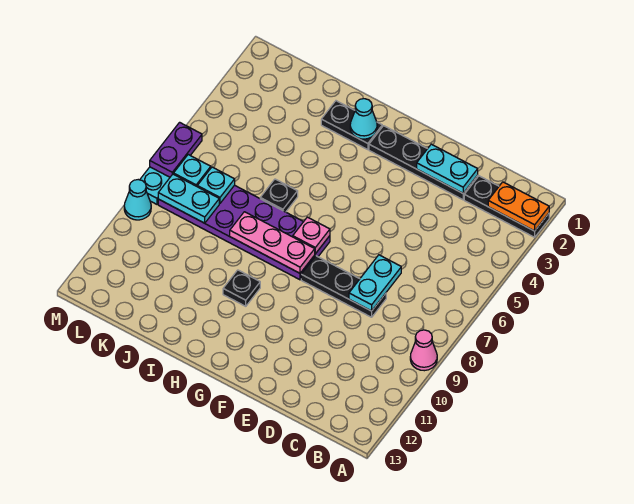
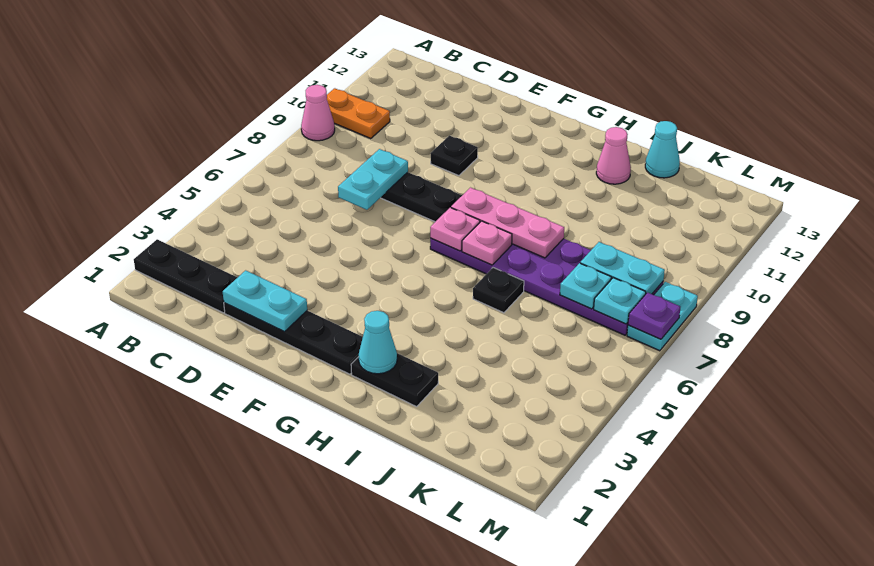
orange plate A2:B2 level 2 -> orange plate A10:B10 level 1
none -> pink plate H7 level 2
black plate H10 level 1 -> black plate E10 level 1
none -> pink cone I12 level 1
purple plate M6:M7 level 2 -> purple plate M7 level 2
cyan cone M9 level 1 -> cyan cone J13 level 1

